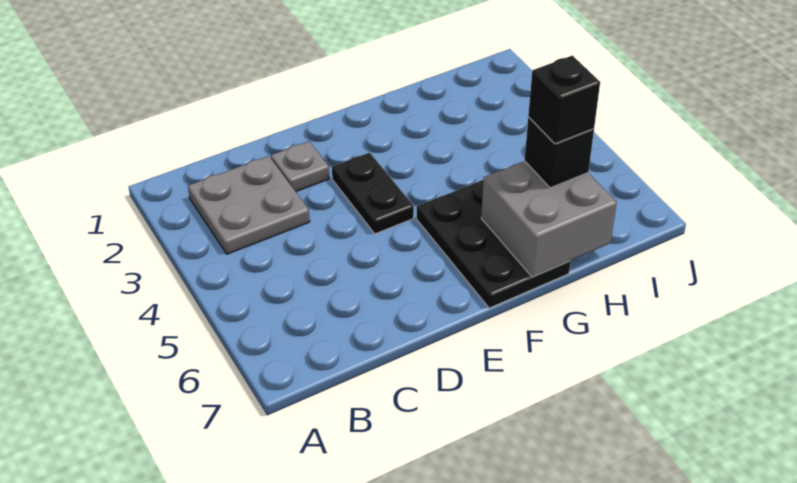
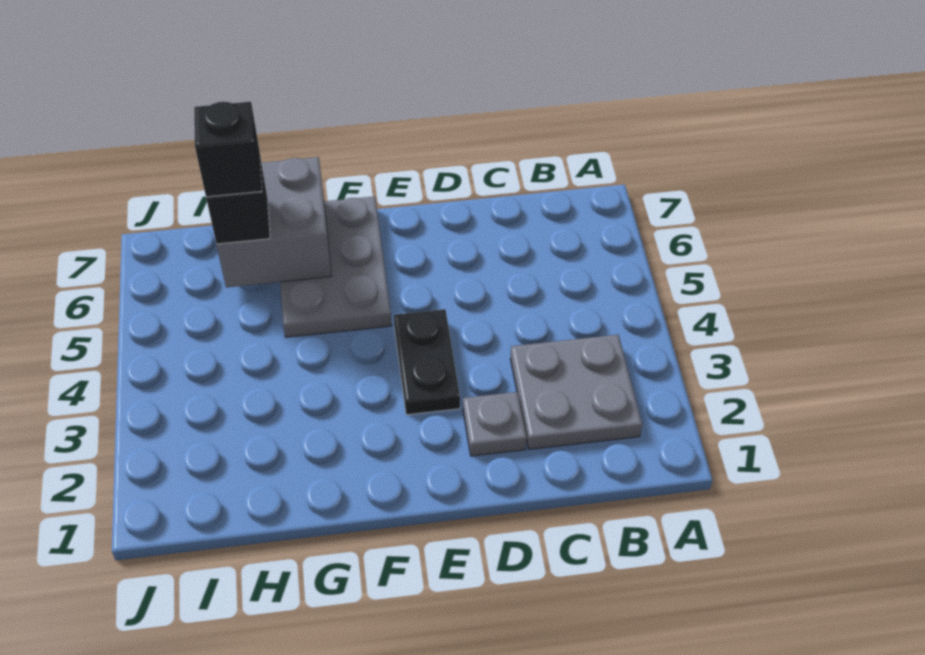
black plate F5:G7 level 1 -> grey plate F5:G7 level 1

